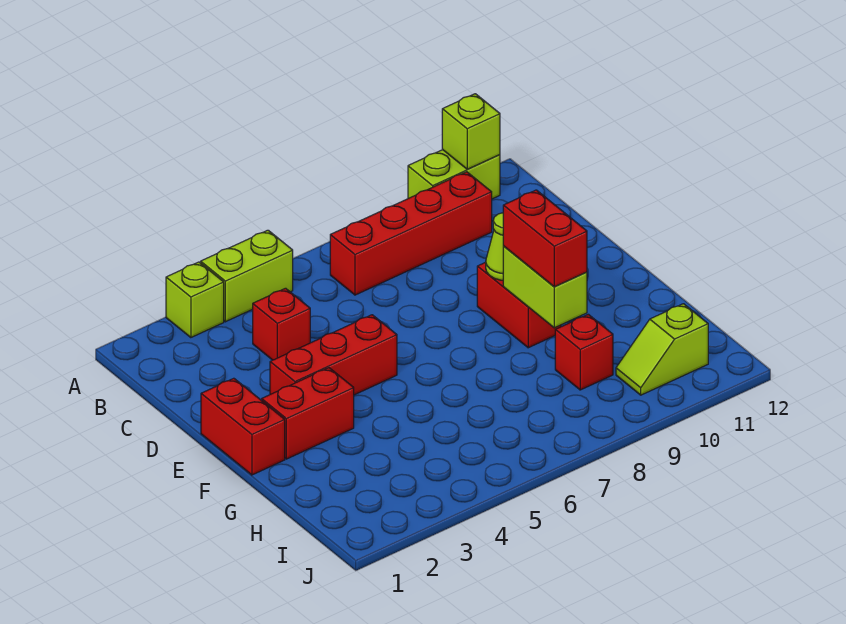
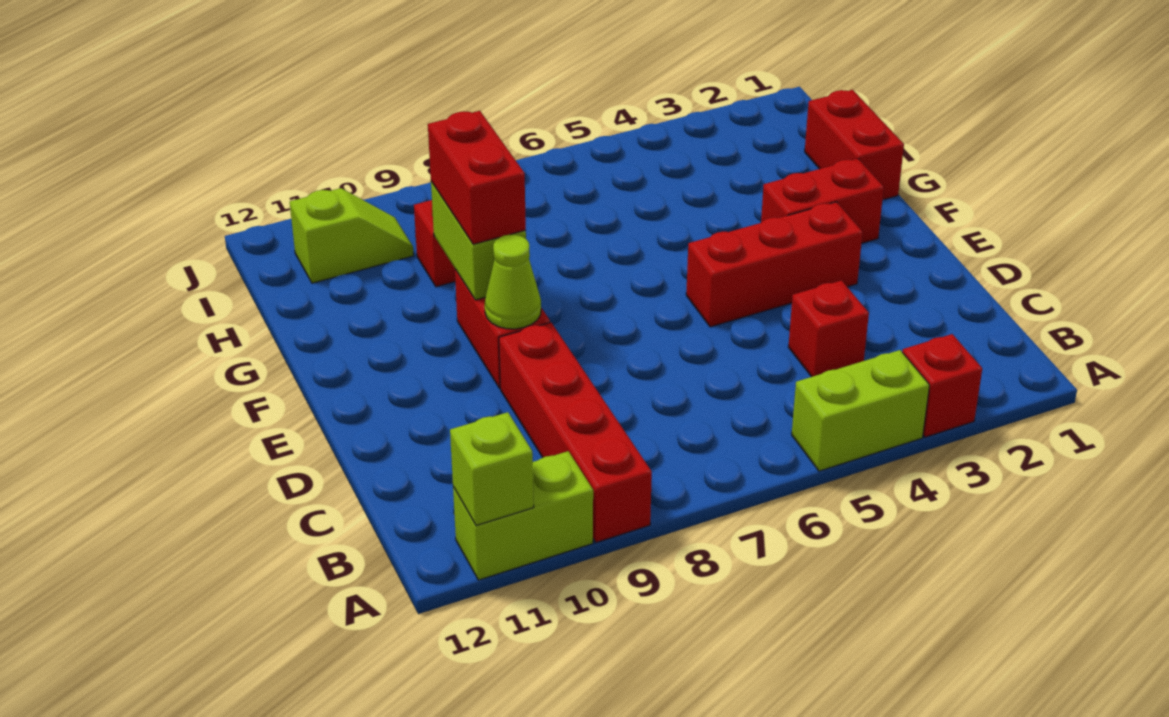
lime brick A3 level 1 -> red brick A3 level 1
red brick B7:B10 level 1 -> red brick A9:D9 level 1
red brick E1:F1 level 1 -> red brick G1:H1 level 1

